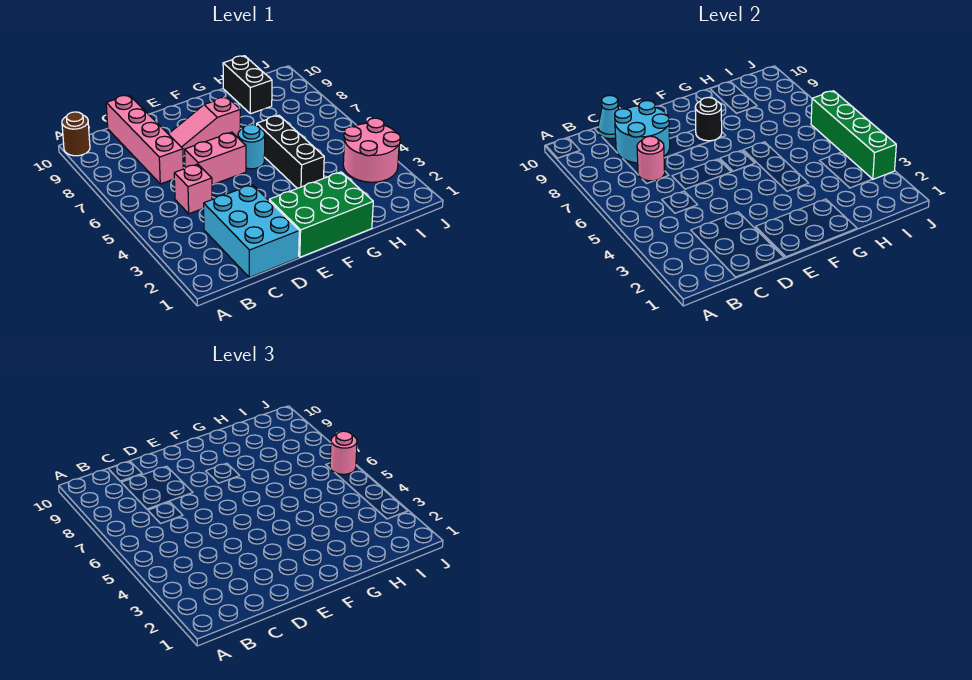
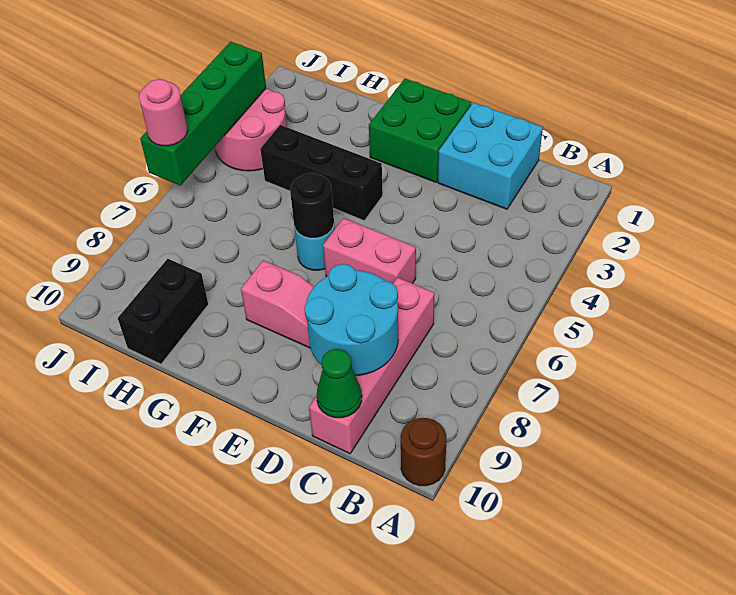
cyan brick C1:D3 level 1 -> cyan brick C1:D2 level 1
pink brick C5 level 1 -> none
pink round brick C7 level 2 -> none
cyan cone C10 level 2 -> green cone C10 level 2
green brick E1:G2 level 1 -> green brick E1:F2 level 1
black round brick F8 level 2 -> black round brick F6 level 2
black brick G4:G6 level 1 -> black brick F4:H4 level 1

